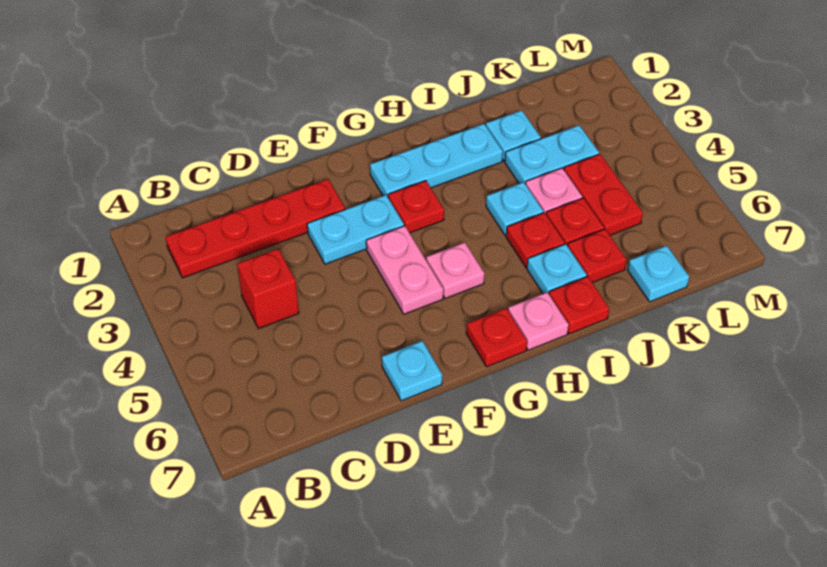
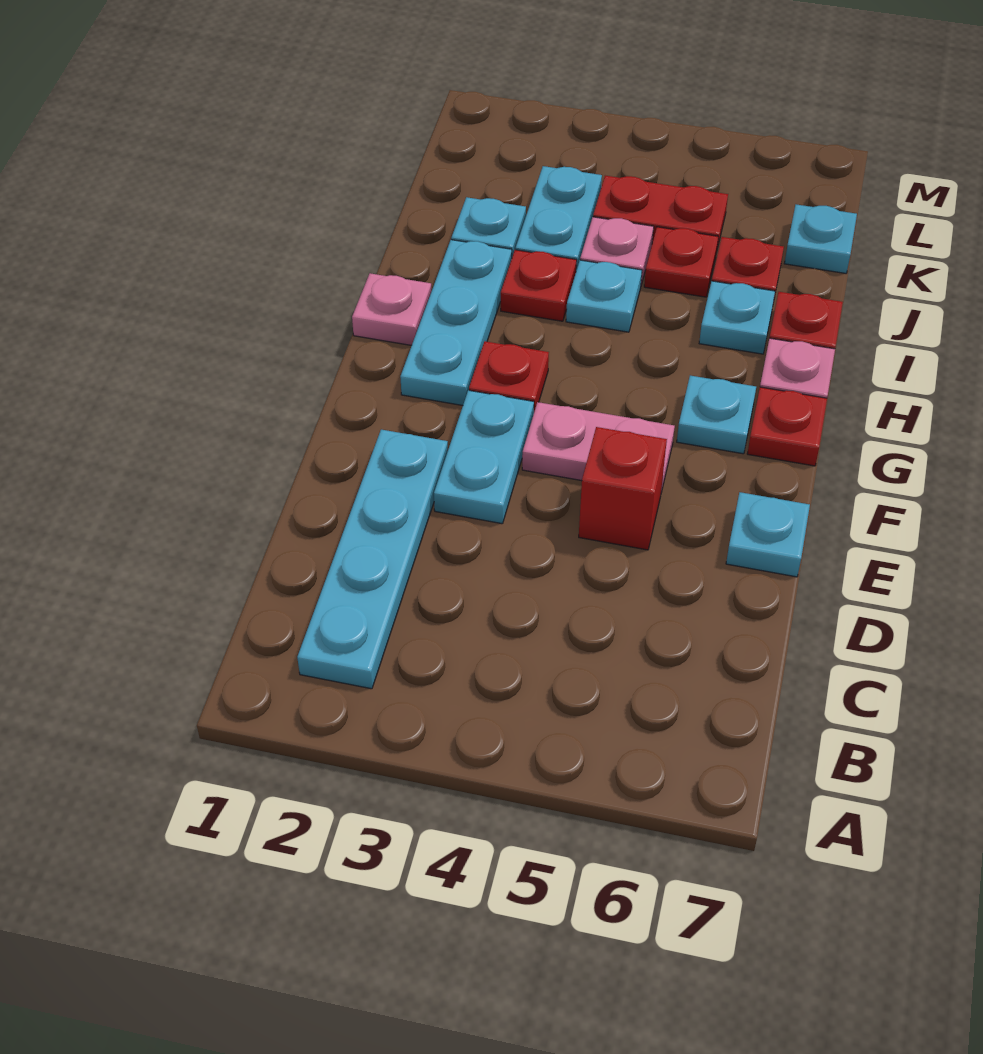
red plate B2:E2 level 1 -> cyan plate B2:E2 level 1
red brick C4 level 1 -> red brick E5 level 1
pink plate G5 level 1 -> pink plate H1 level 1
none -> cyan plate G6 level 1
red plate I5 level 1 -> red plate I3 level 1

